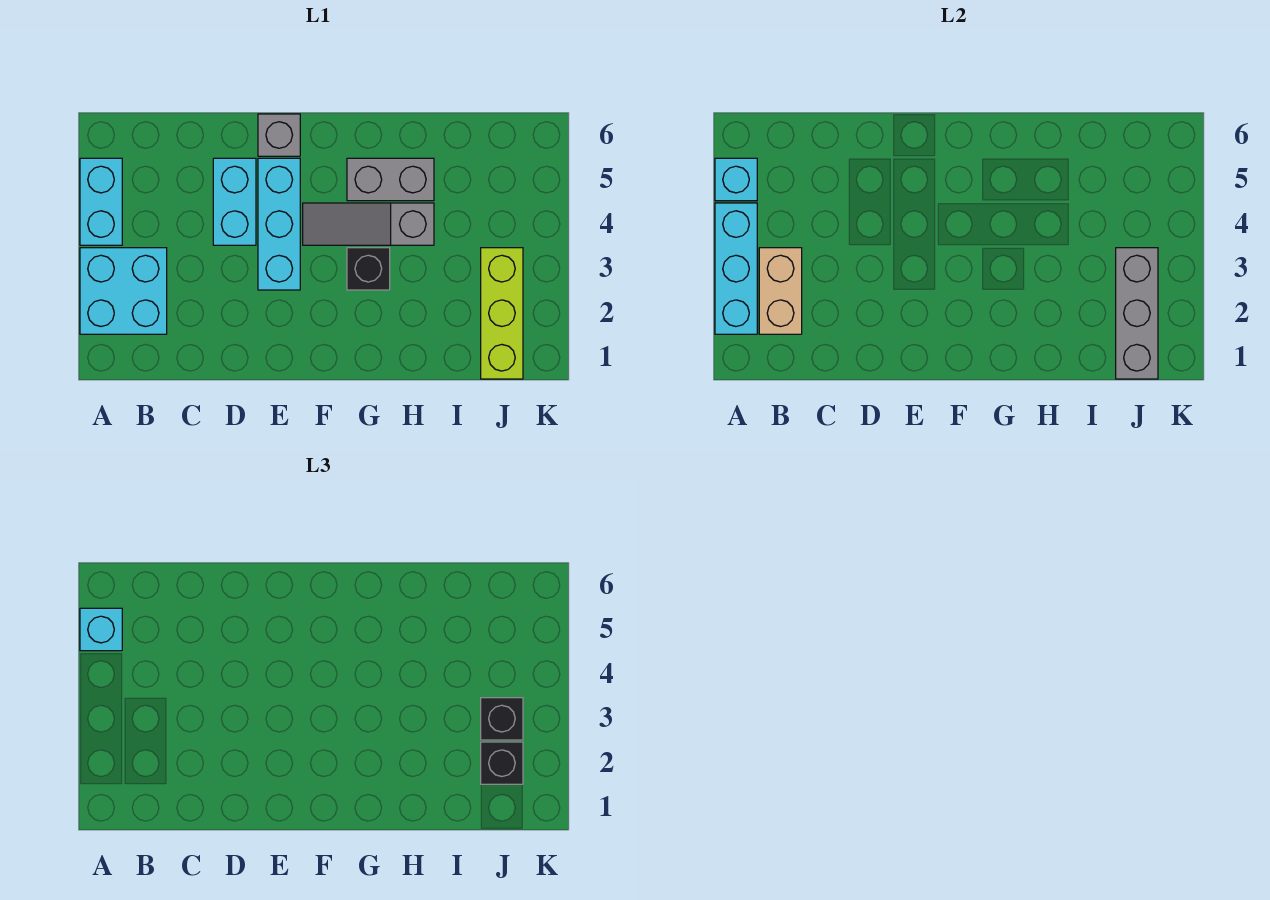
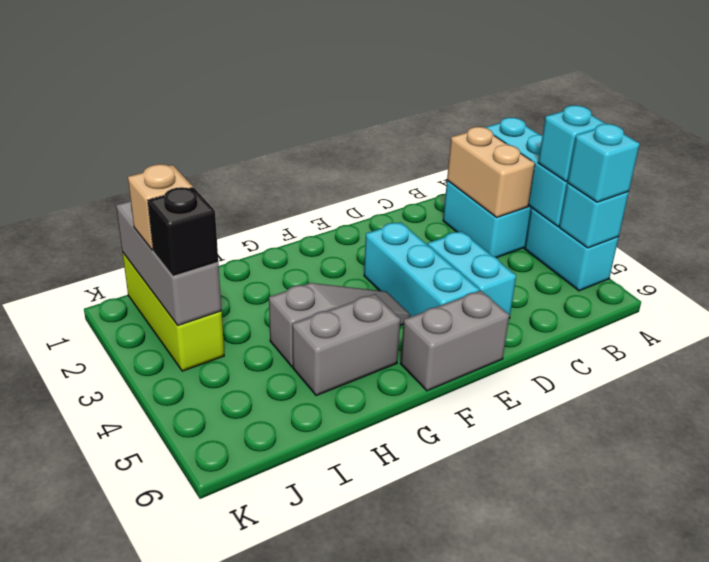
none -> cyan brick A4 level 3
grey brick E6 level 1 -> grey brick E6:F6 level 1
black brick G3 level 1 -> none
black brick J2 level 3 -> tan brick J2 level 3

